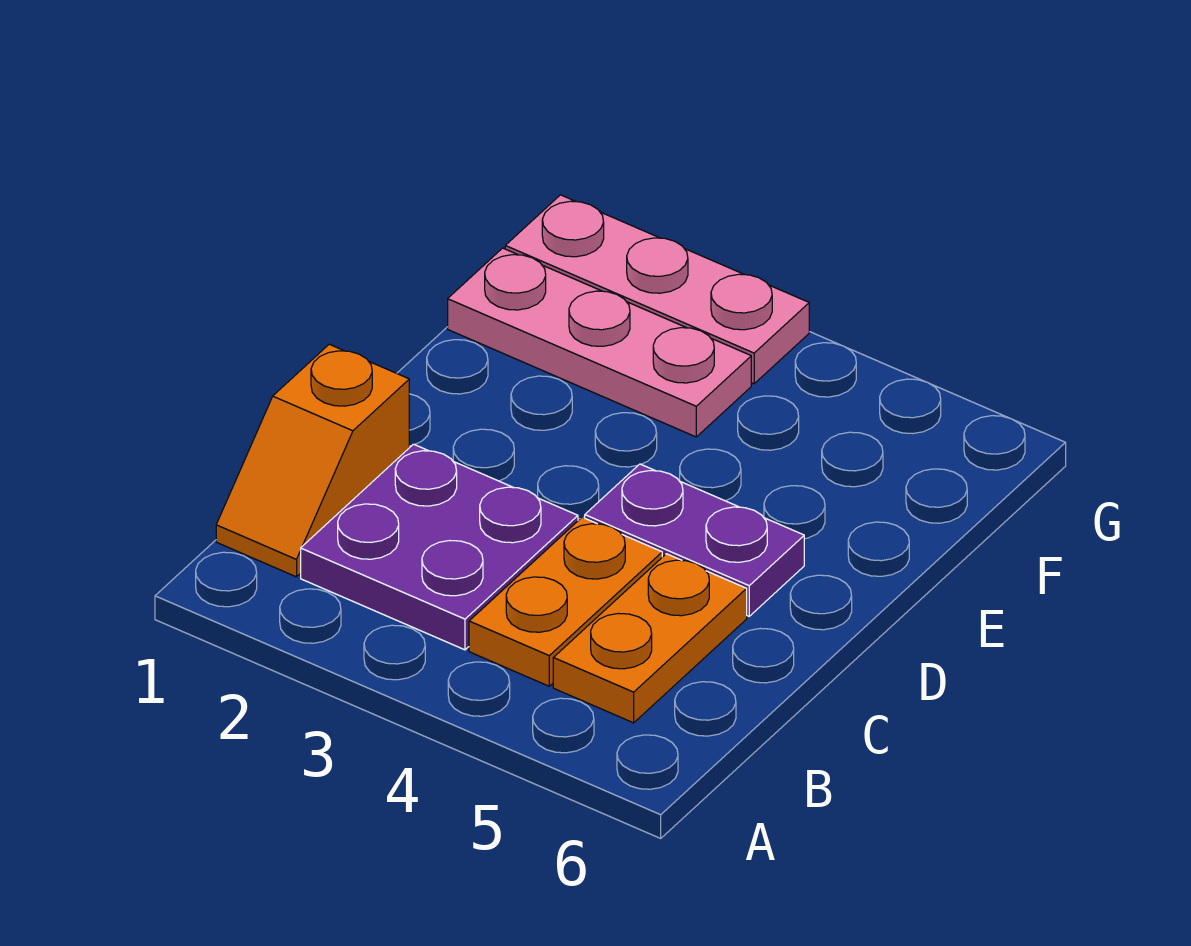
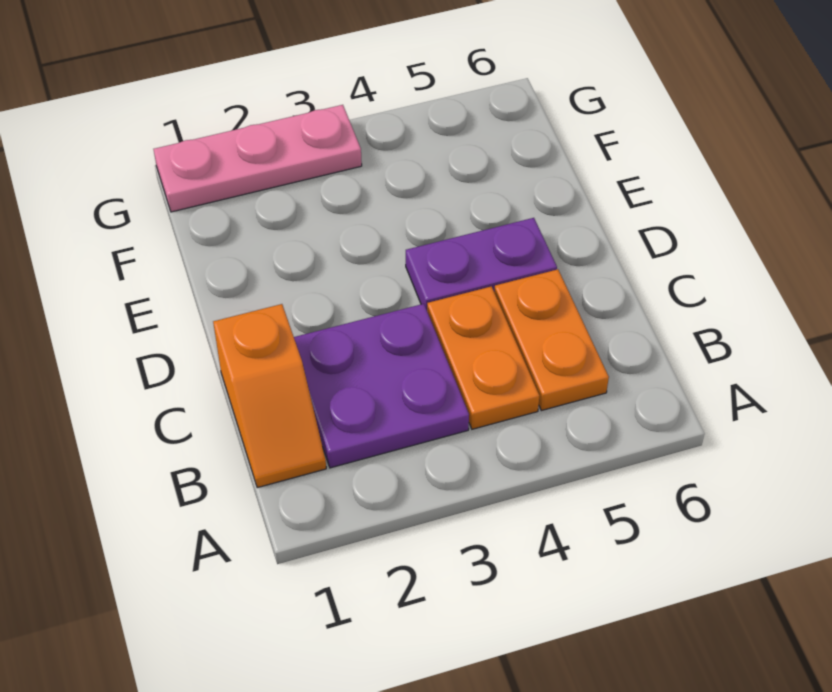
pink plate F1:F3 level 1 -> none

